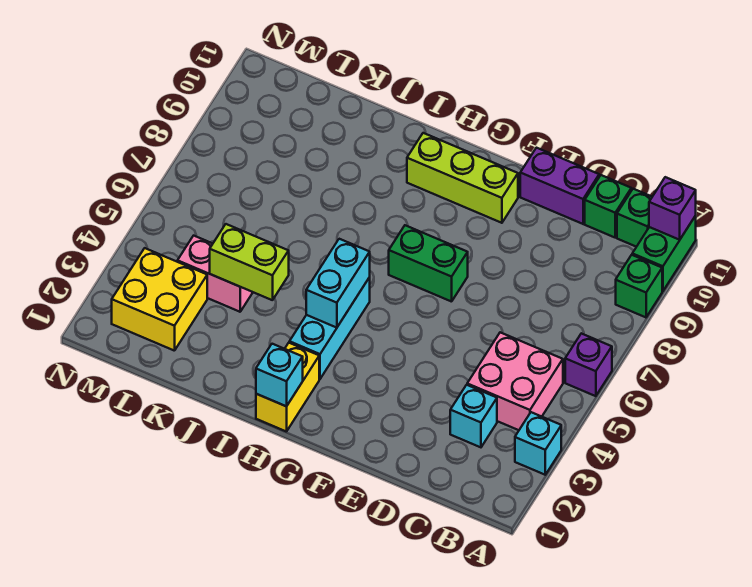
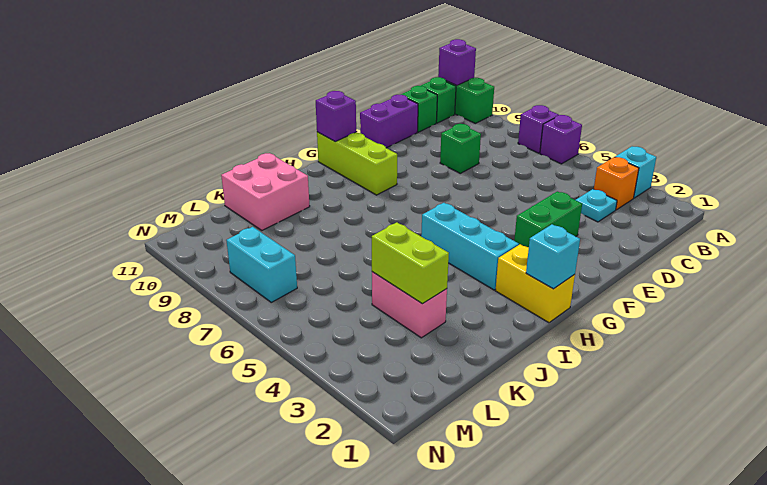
none -> purple brick A7 level 1
green brick A9 level 1 -> green brick D8 level 1
none -> orange brick B3 level 1
pink brick B4:C5 level 1 -> pink brick J10:K11 level 1
cyan brick C3 level 1 -> cyan plate C3 level 1
green brick F7:G7 level 1 -> green brick E3:F3 level 1
lime brick F10:H10 level 1 -> lime brick G9:G11 level 1
none -> purple brick G11 level 2
cyan brick H4:H5 level 2 -> cyan brick M7:M8 level 1
lime brick J4:K4 level 2 -> lime brick K3:K4 level 2
pink brick K4:L4 level 1 -> pink brick K3:K4 level 1
yellow brick L2:M3 level 1 -> none

